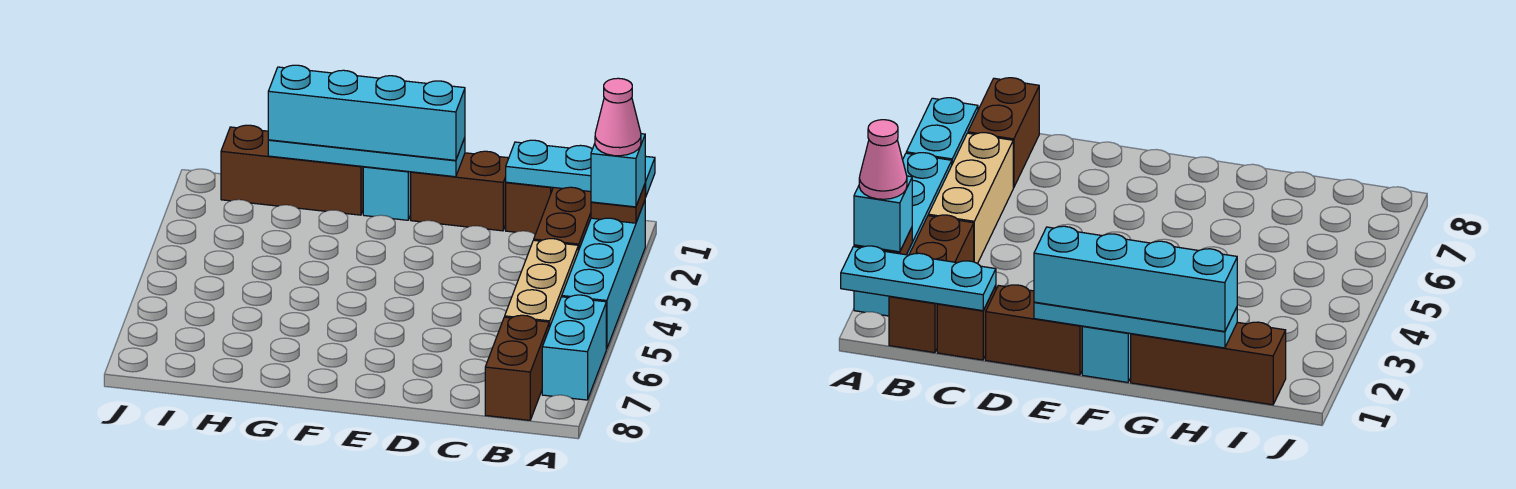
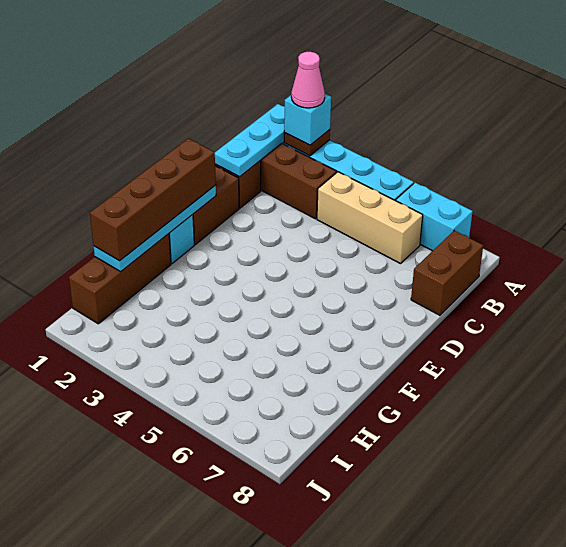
brown brick B7:B8 level 1 -> brown brick B8:C8 level 1
cyan brick E1:H1 level 3 -> brown brick E1:H1 level 3

